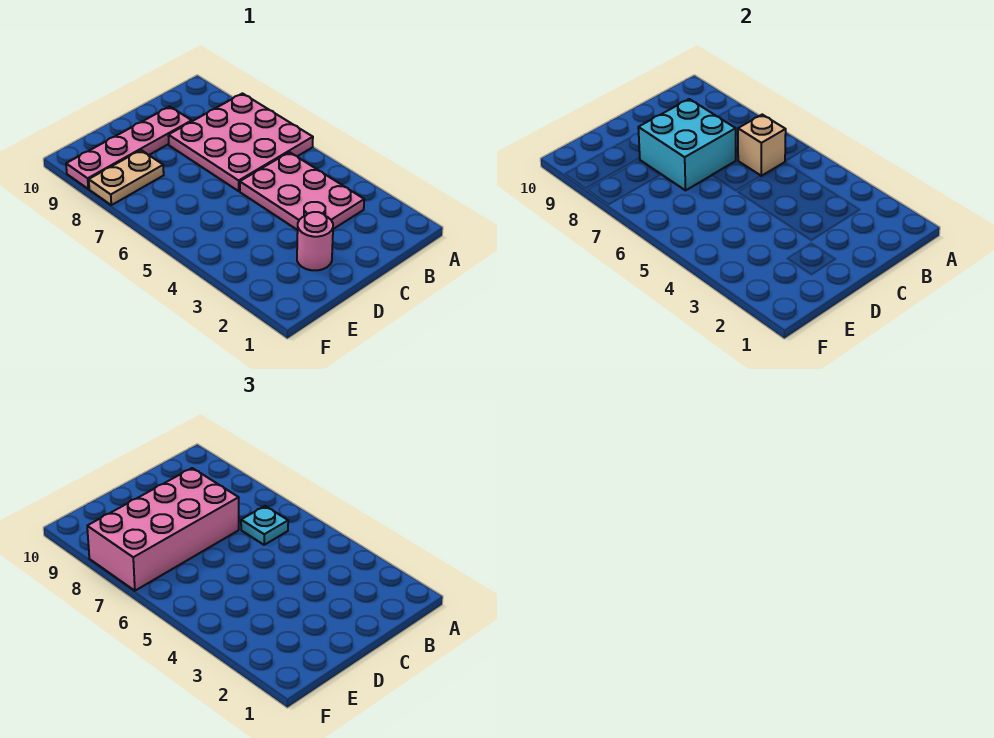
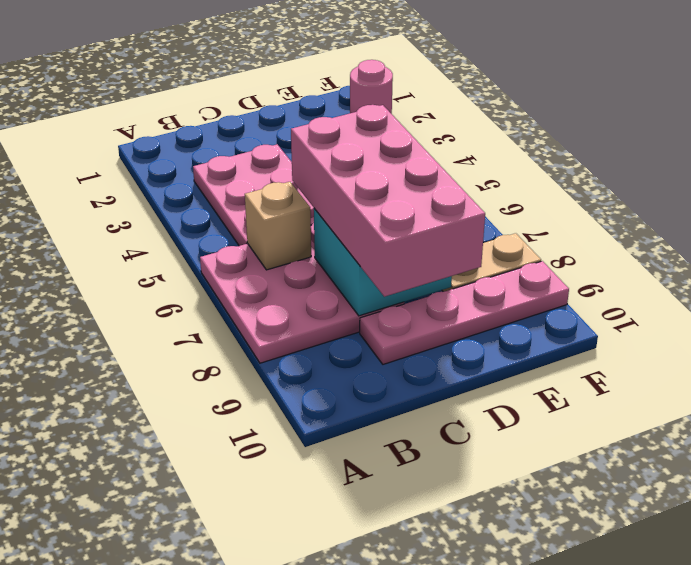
cyan plate B6 level 3 -> none
pink brick C7:F8 level 3 -> pink brick C6:D9 level 3
pink round brick D2 level 1 -> pink round brick F2 level 1

